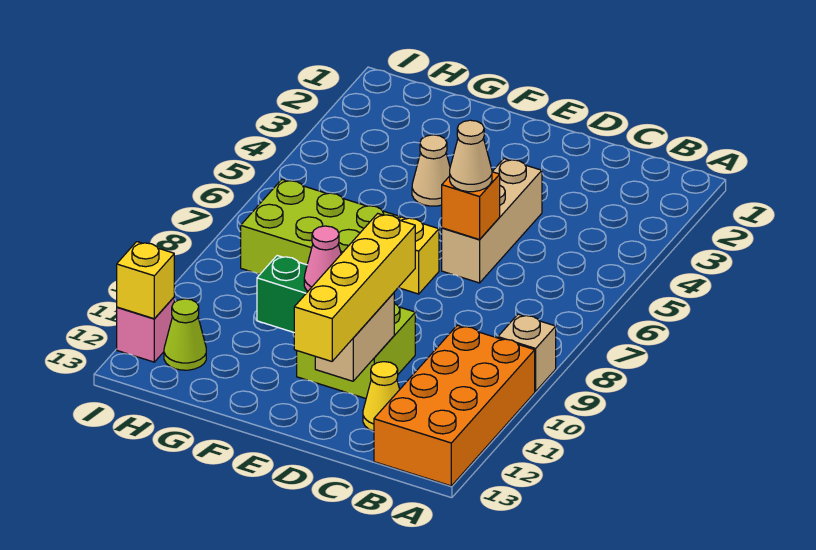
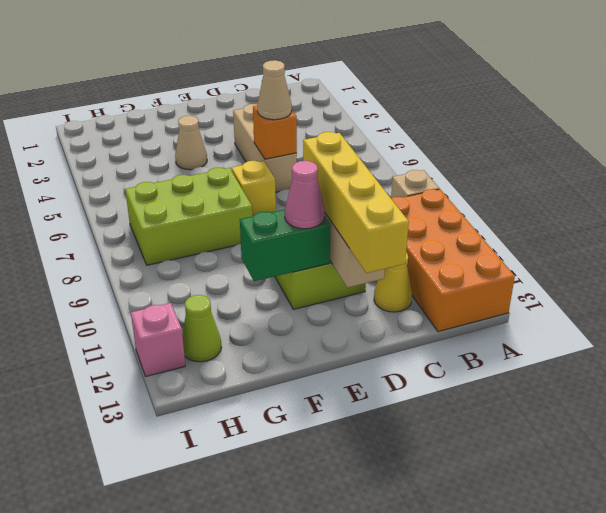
yellow brick I12 level 2 -> none

